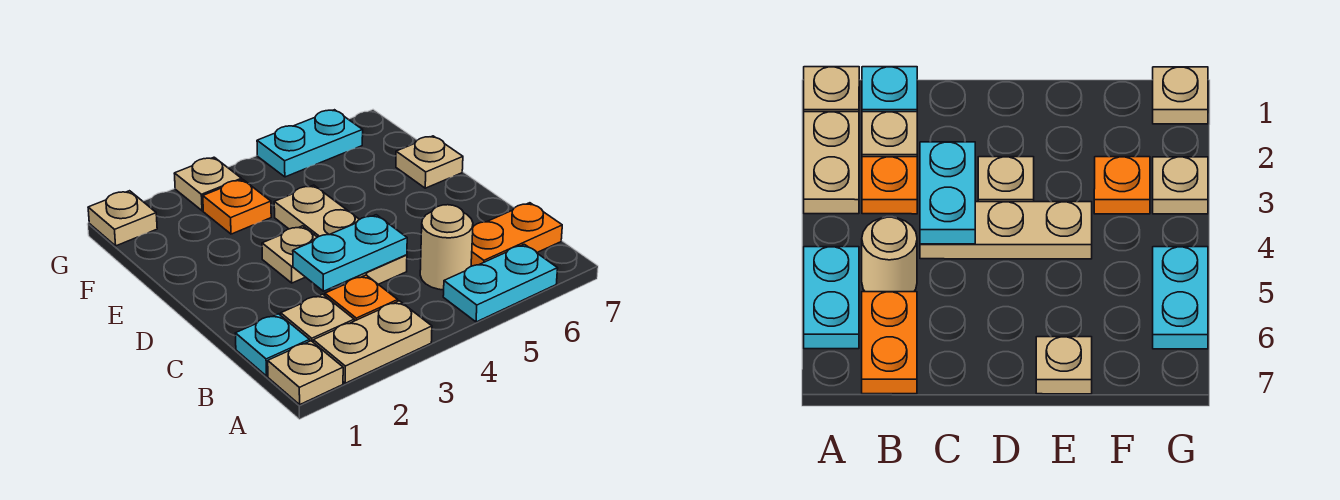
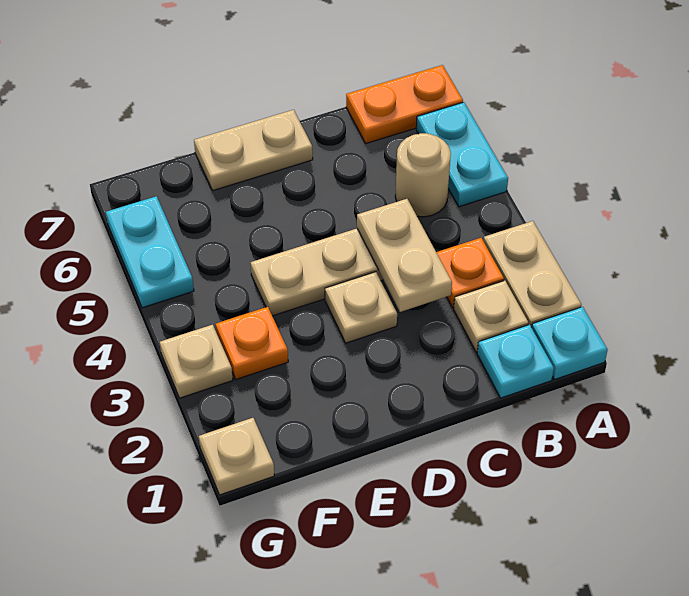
tan plate A1 level 1 -> cyan plate A1 level 1
orange plate B6:B7 level 1 -> orange plate A7:B7 level 1
cyan plate C3:C4 level 2 -> tan plate C3:C4 level 2
tan plate E7 level 1 -> tan plate D7:E7 level 1

